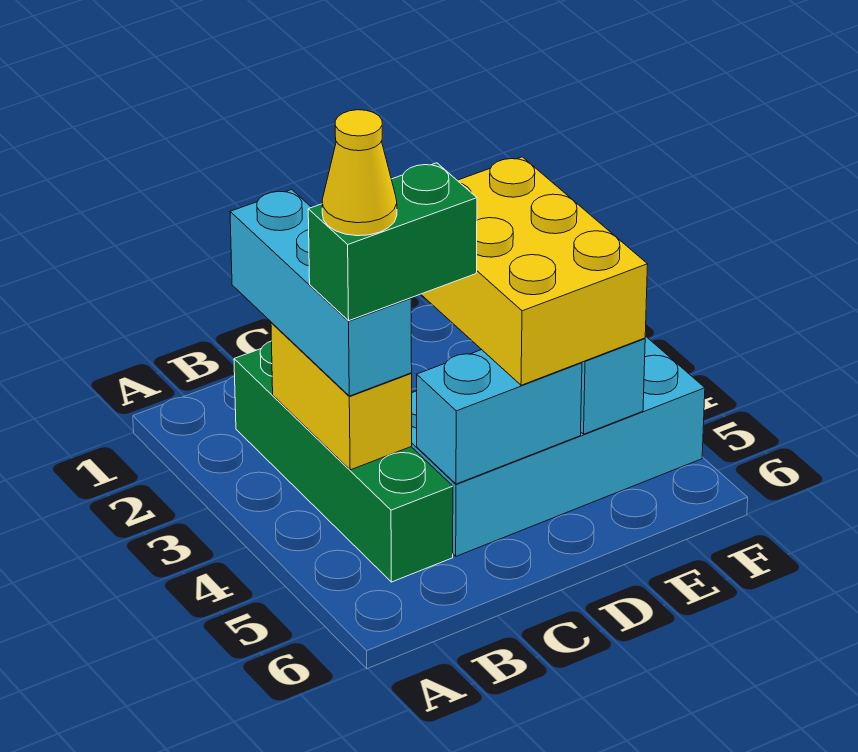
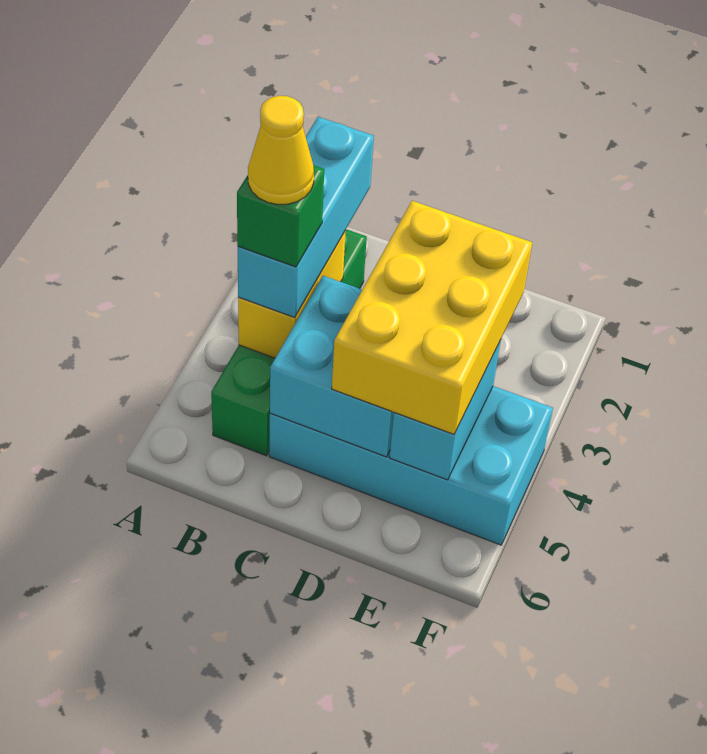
green brick B4:C4 level 4 -> green brick B4 level 4
cyan brick C5:D5 level 2 -> cyan brick C4:D5 level 2

